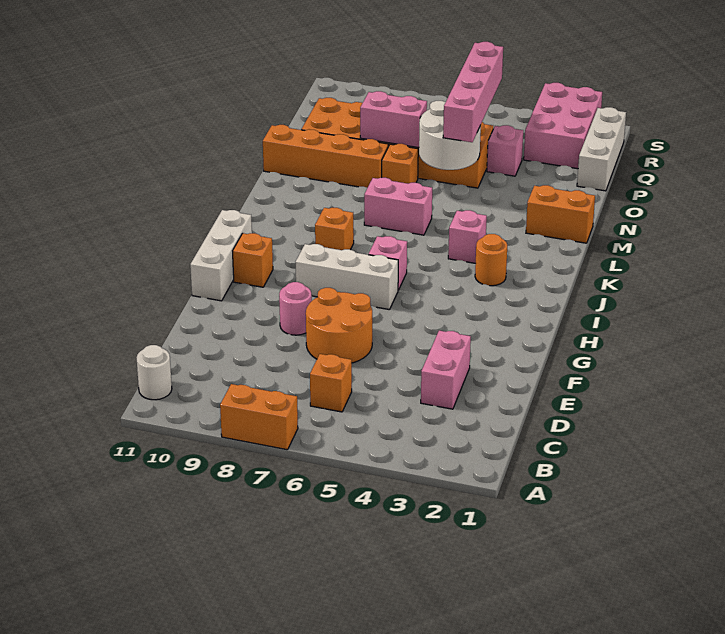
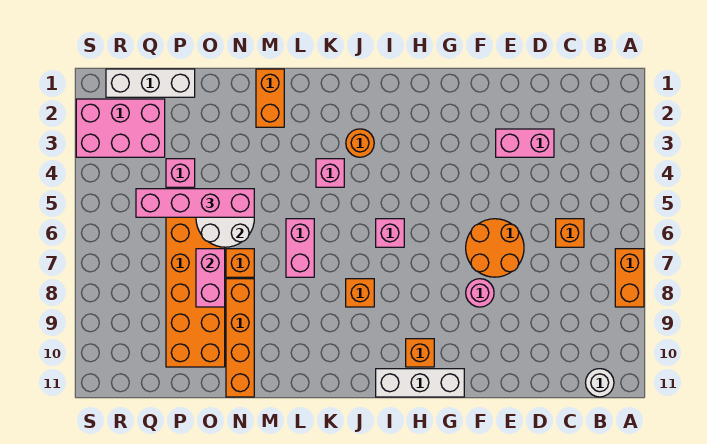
white brick H6:H8 level 1 -> none

